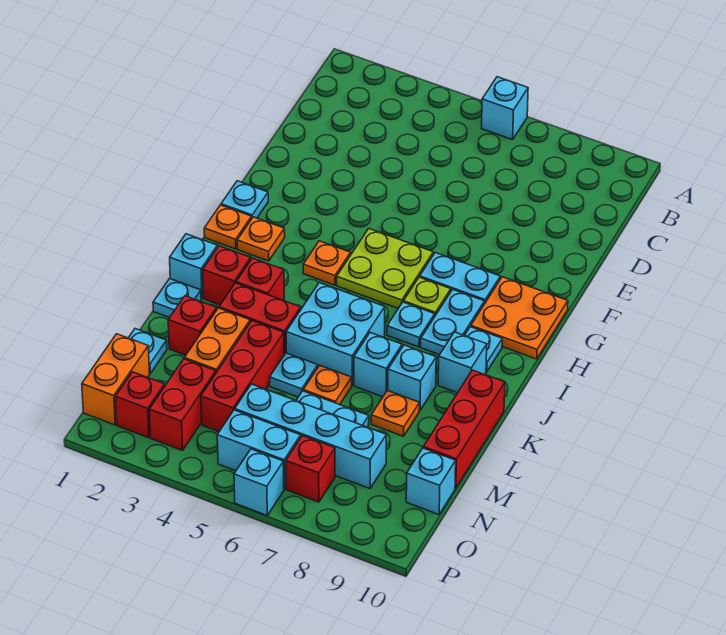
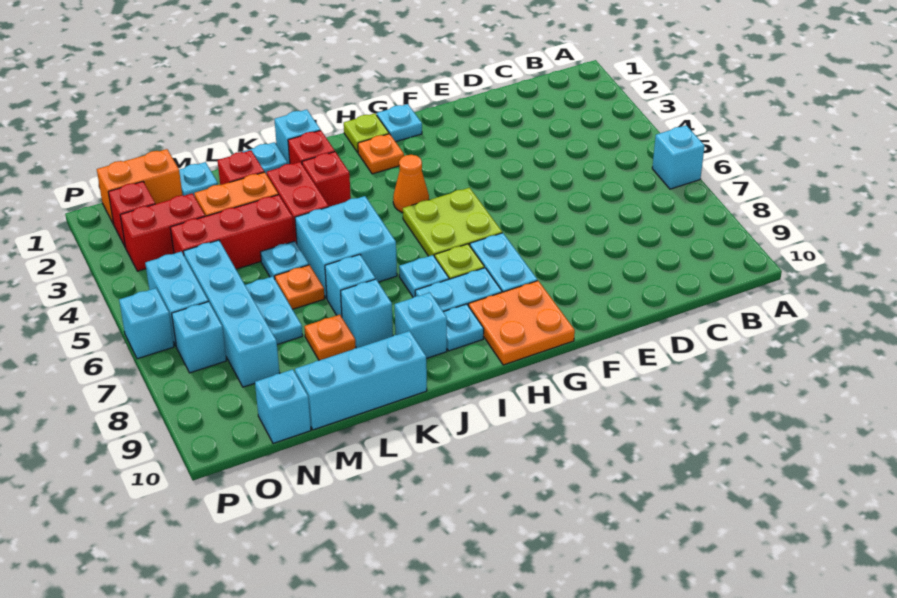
orange plate H1 level 1 -> lime plate H1 level 1
orange plate H4 level 1 -> orange cone H4 level 1
red brick K10:M10 level 1 -> cyan brick K10:M10 level 1
red brick O7 level 1 -> cyan brick O7 level 1

